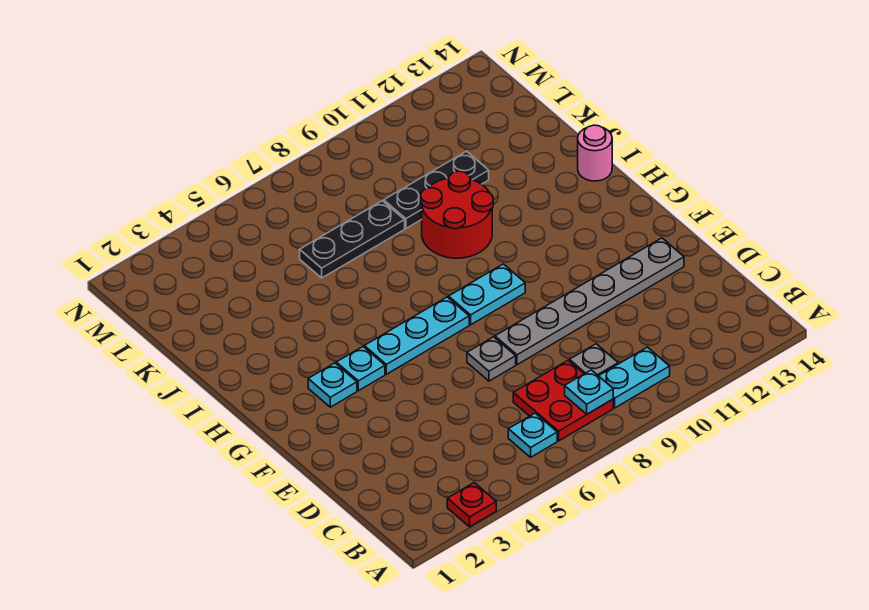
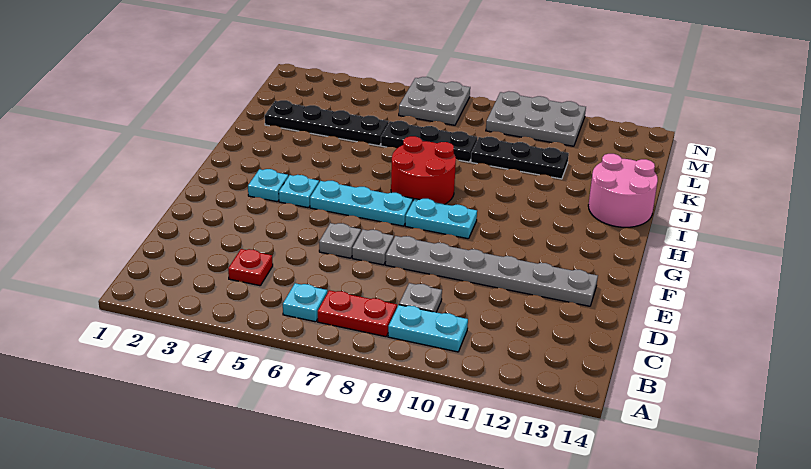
red plate A3 level 1 -> red plate C4 level 1
red plate B7:C8 level 1 -> red plate B7:B8 level 1
cyan plate B8 level 2 -> none
none -> grey plate E6 level 1
red round brick I9:J10 level 1 -> red round brick H7:I8 level 1
pink round brick I14 level 1 -> pink round brick I13:J14 level 1
none -> black plate K2:K5 level 1
none -> grey plate M6:N7 level 1
none -> grey plate M9:N11 level 1

